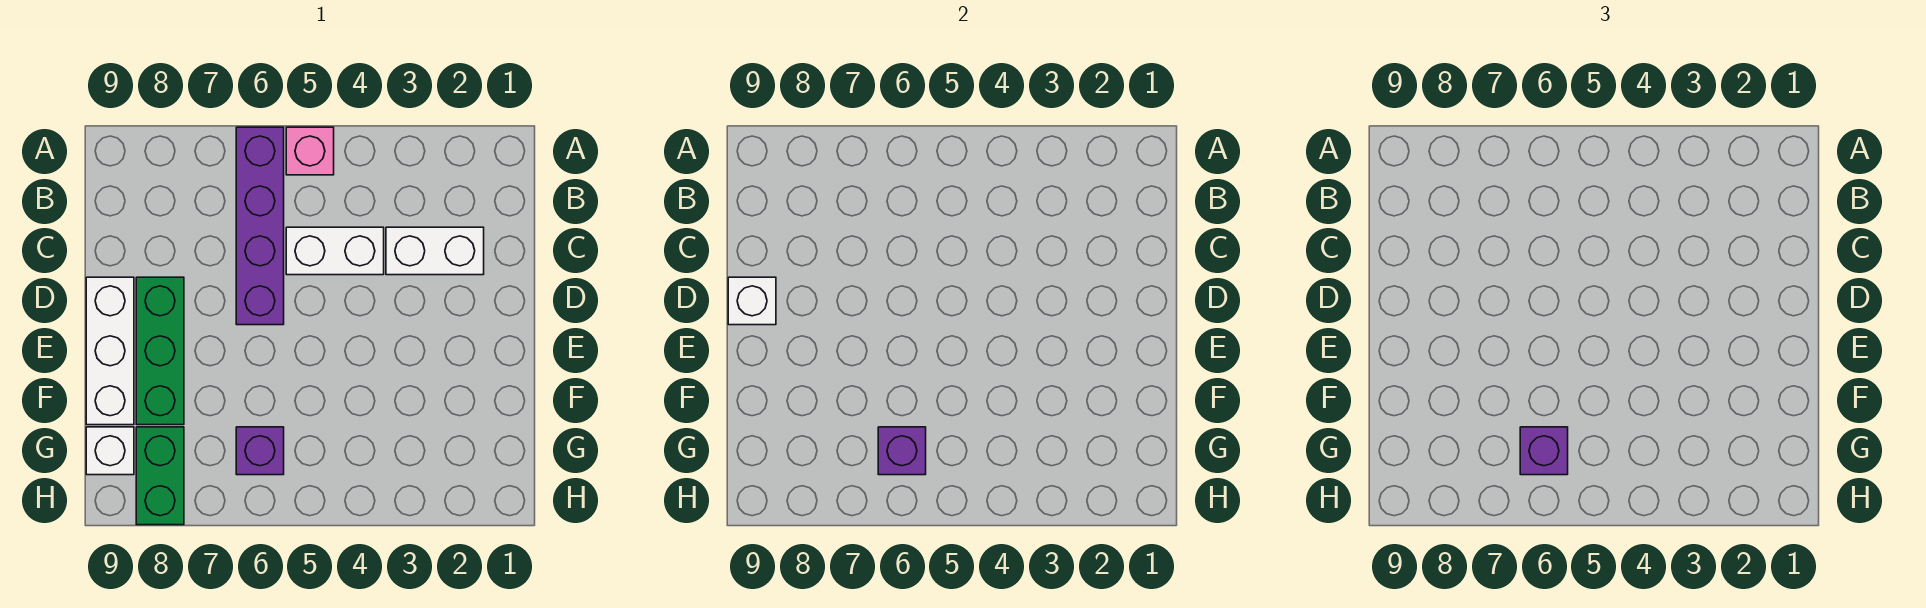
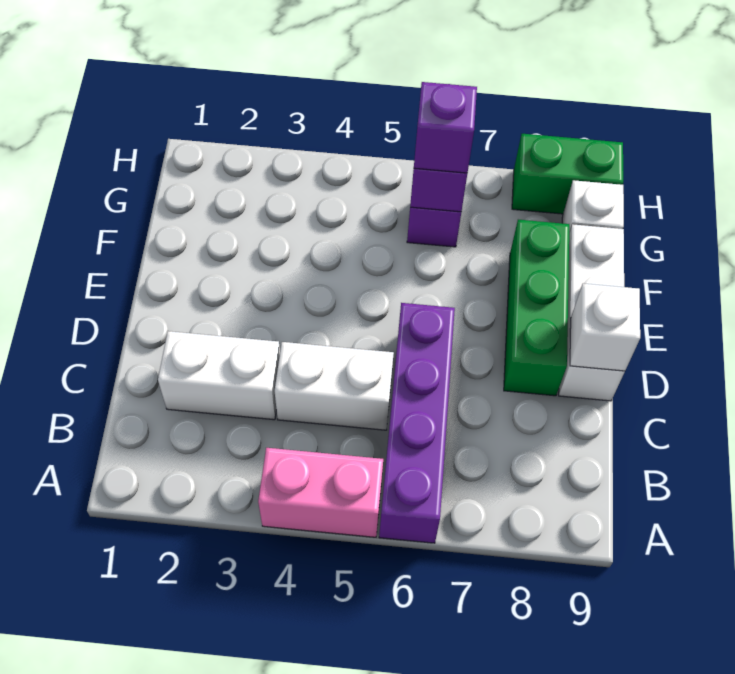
pink brick A5 level 1 -> pink brick A4:A5 level 1
green brick G8:H8 level 1 -> green brick H8:H9 level 1

